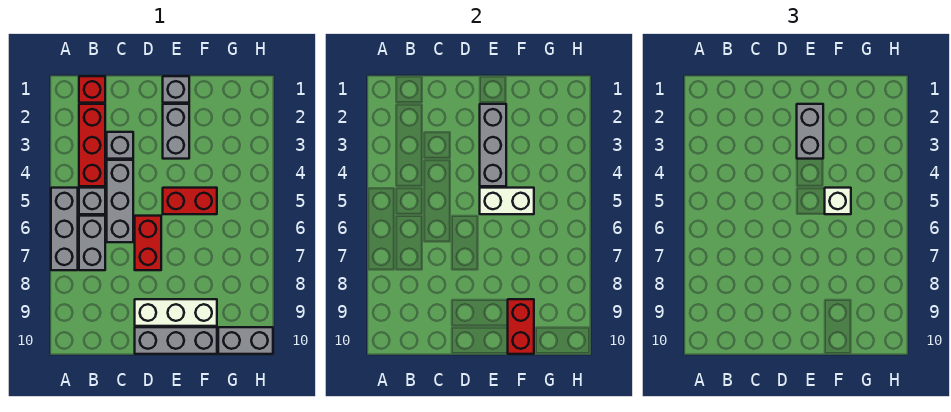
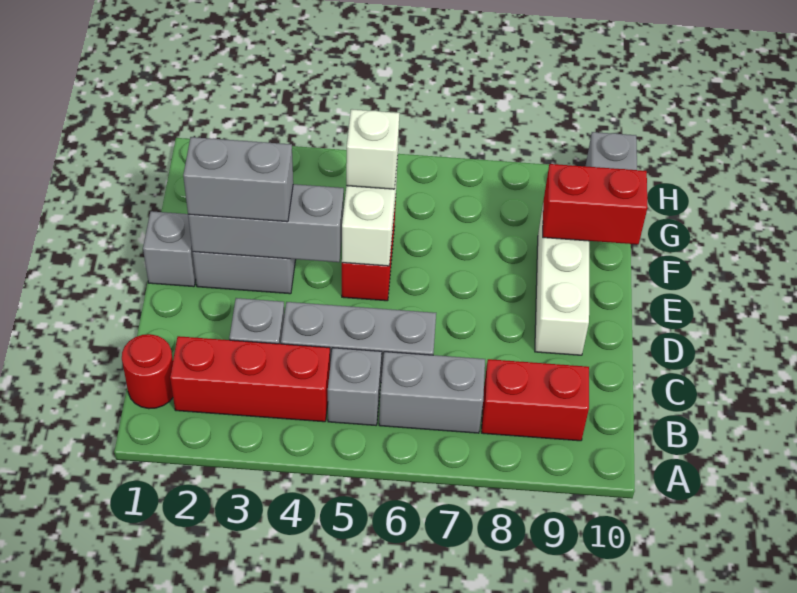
grey brick A5:A7 level 1 -> none
red brick B1 level 1 -> red round brick B1 level 1
red brick D6:D7 level 1 -> red brick B8:B9 level 1
grey brick D10:F10 level 1 -> none

